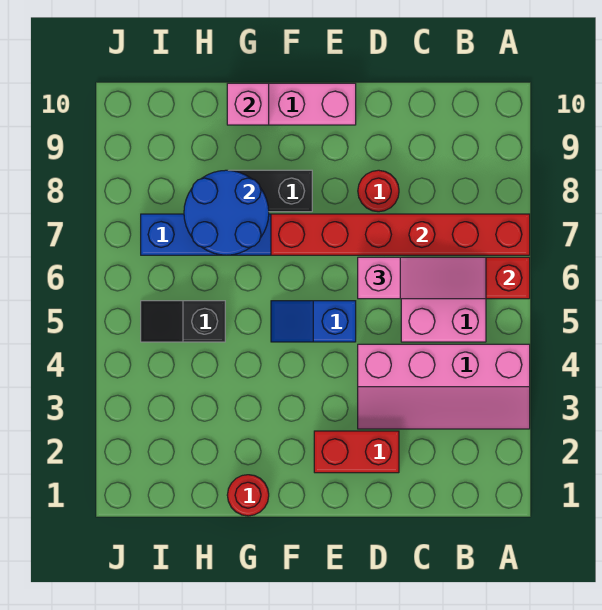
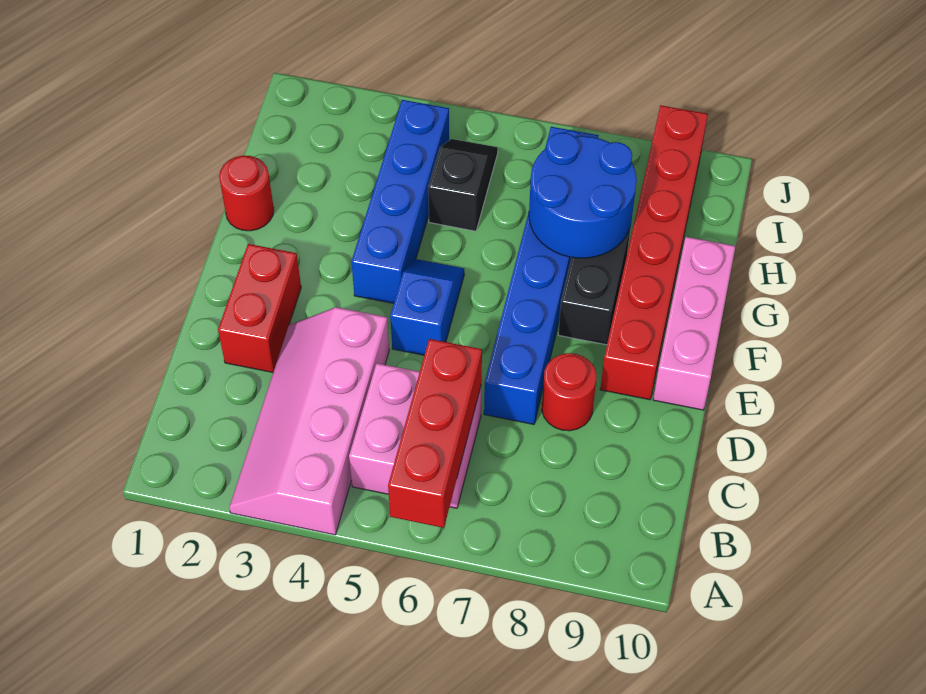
red brick A7:F7 level 2 -> red brick E9:J9 level 1
pink slope B6:D6 level 3 top D -> none
none -> blue brick F4:I4 level 1
pink brick G10 level 2 -> none

